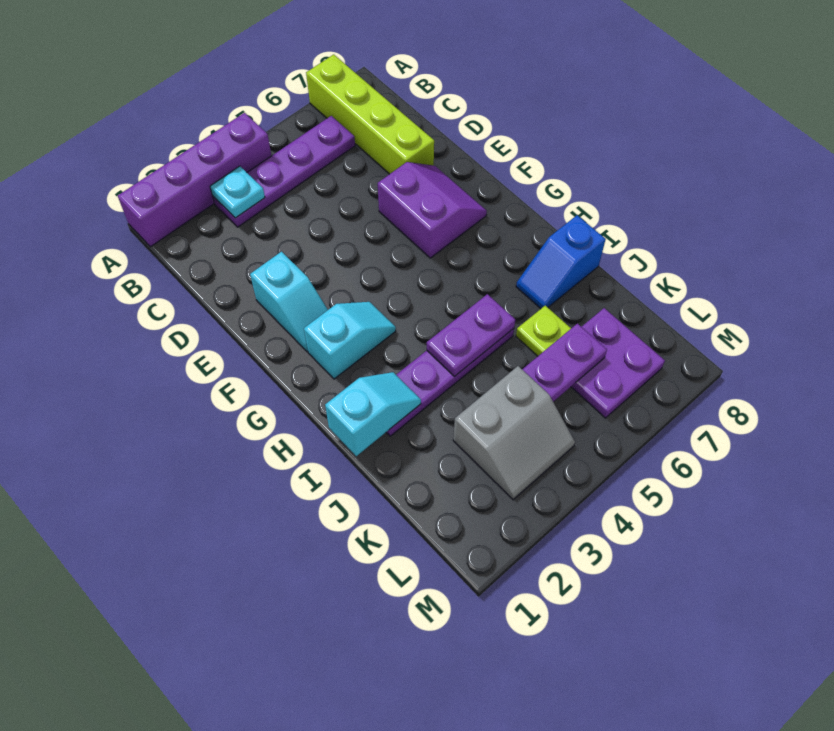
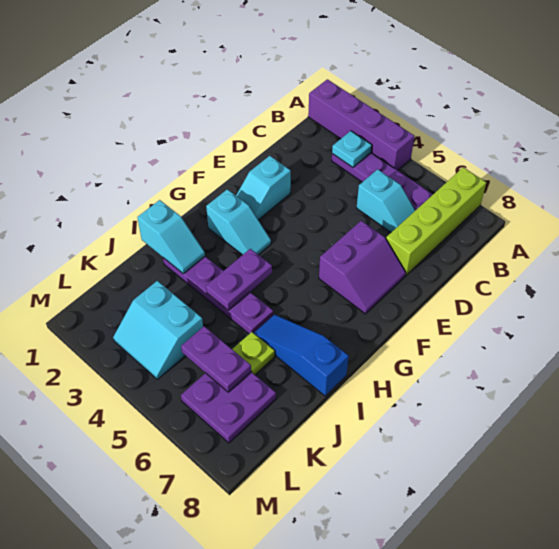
none -> cyan slope C5:C6 level 1 top 5
purple plate I4:I5 level 2 -> purple plate H4:I4 level 2
blue slope I7:I8 level 1 top 8 -> blue slope I6:I8 level 1 top 8
grey slope K3:L4 level 1 top K -> cyan slope K3:L4 level 1 top K

